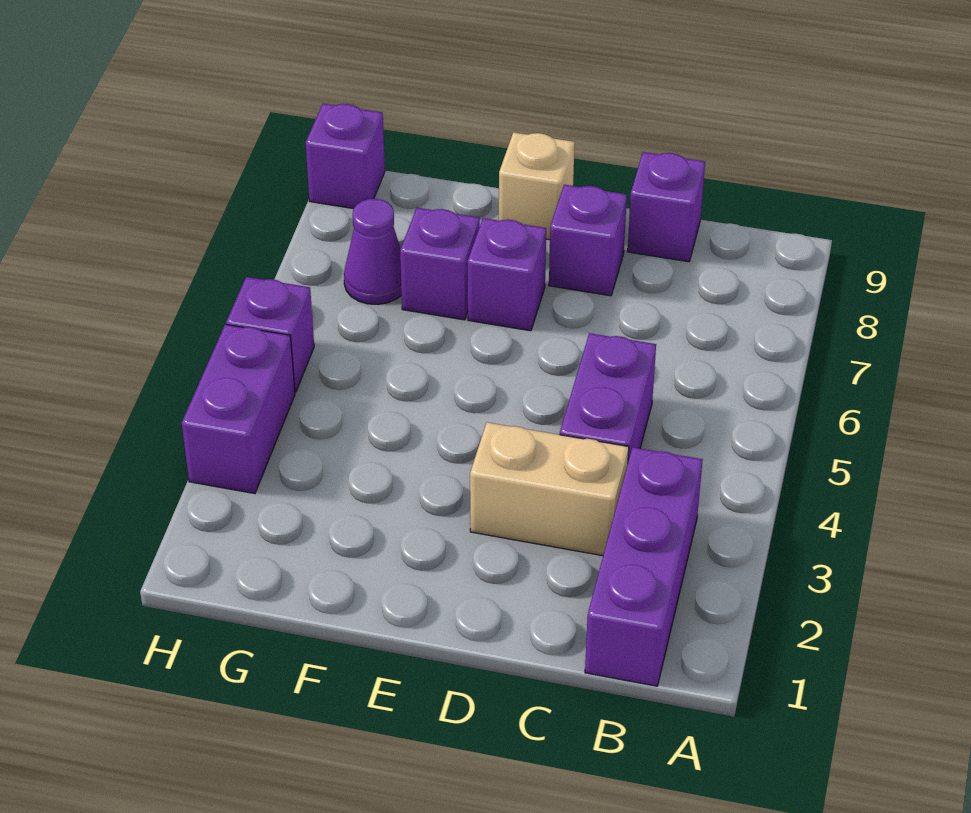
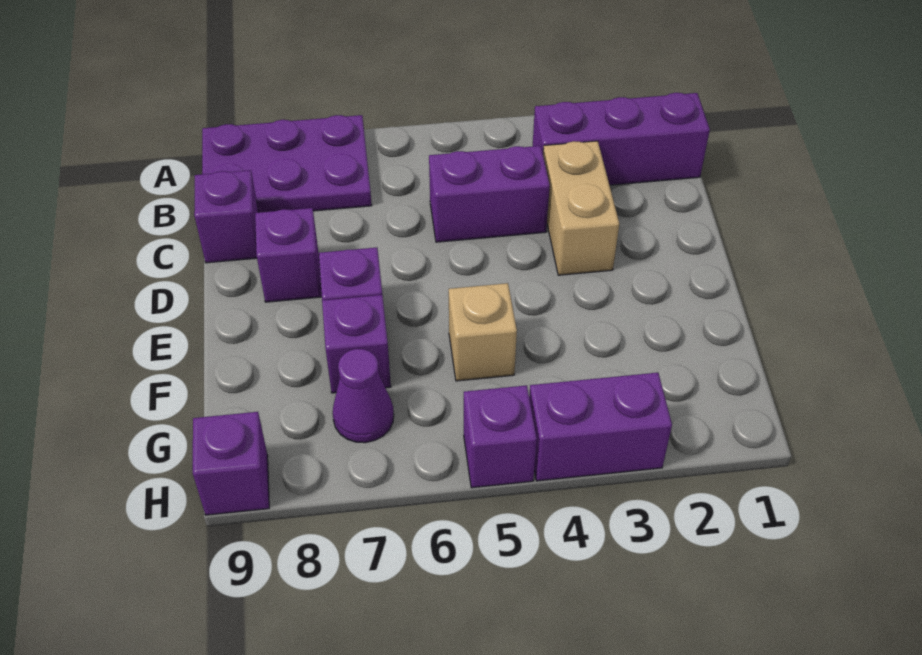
none -> purple plate A7:B9 level 1
tan brick E9 level 1 -> tan brick F5 level 1

